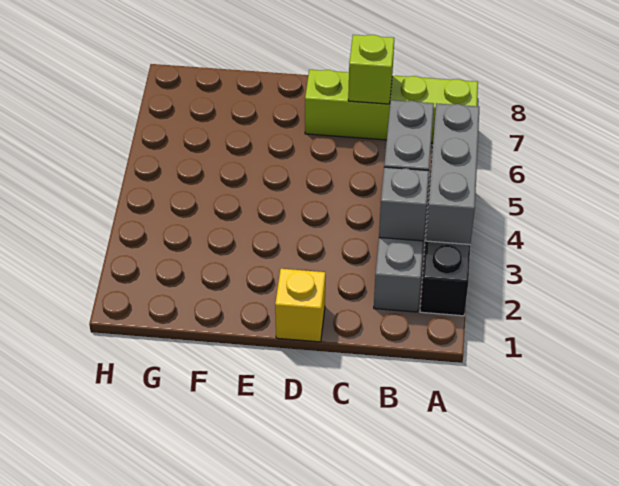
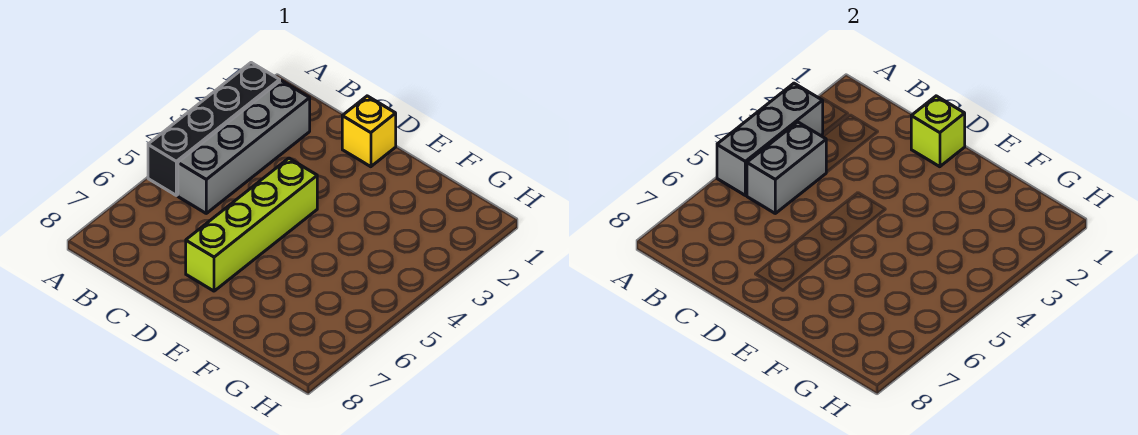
lime brick A7:D7 level 1 -> lime brick D4:D7 level 1
grey brick B3 level 2 -> none
lime brick C7 level 2 -> lime brick D1 level 2

